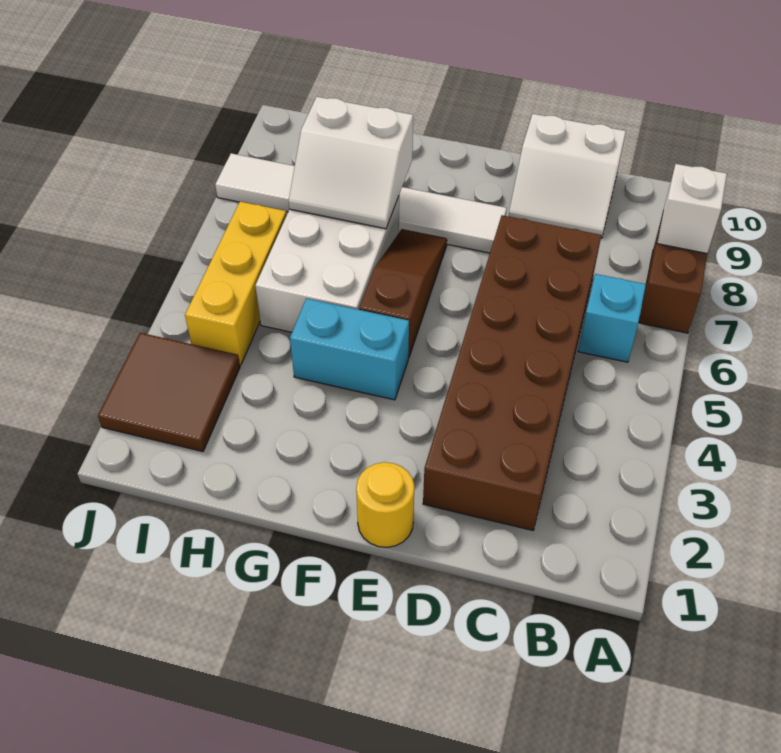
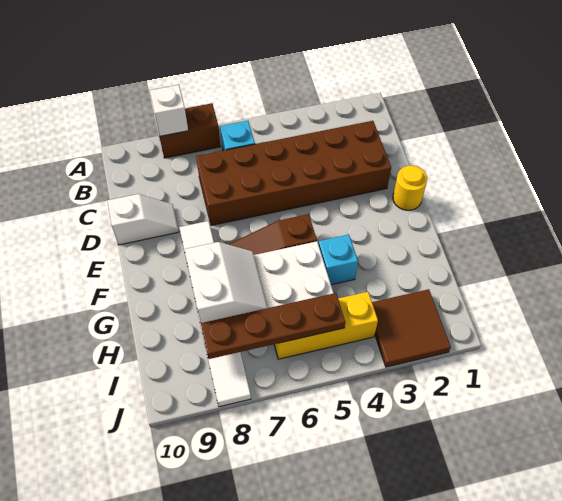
white slope C9:D10 level 1 top 10 -> white slope D9:D10 level 1 top 10
cyan brick F4:G4 level 1 -> cyan brick G4 level 1
none -> brown plate I5:I8 level 2

